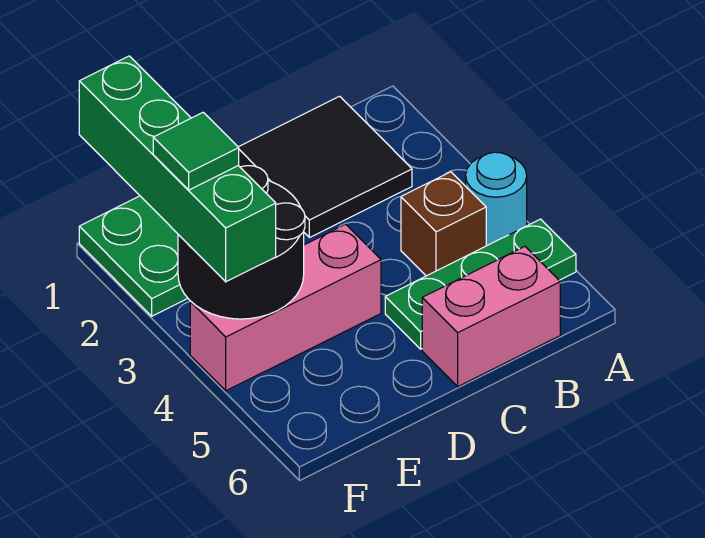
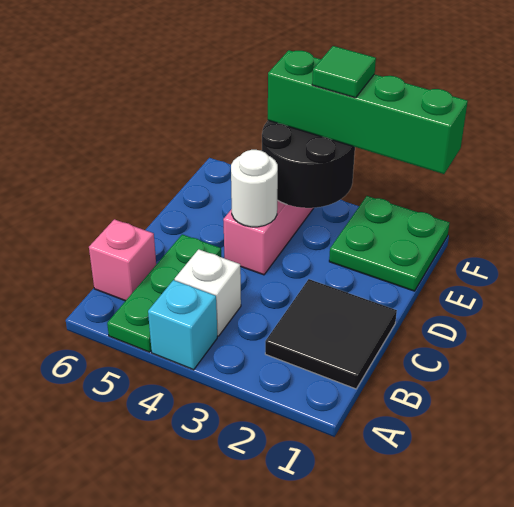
cyan round brick A4 level 1 -> cyan brick A4 level 1
brown brick B4 level 1 -> white brick B4 level 1
pink brick B6:C6 level 1 -> pink brick B6 level 1
none -> white round brick D4 level 2

